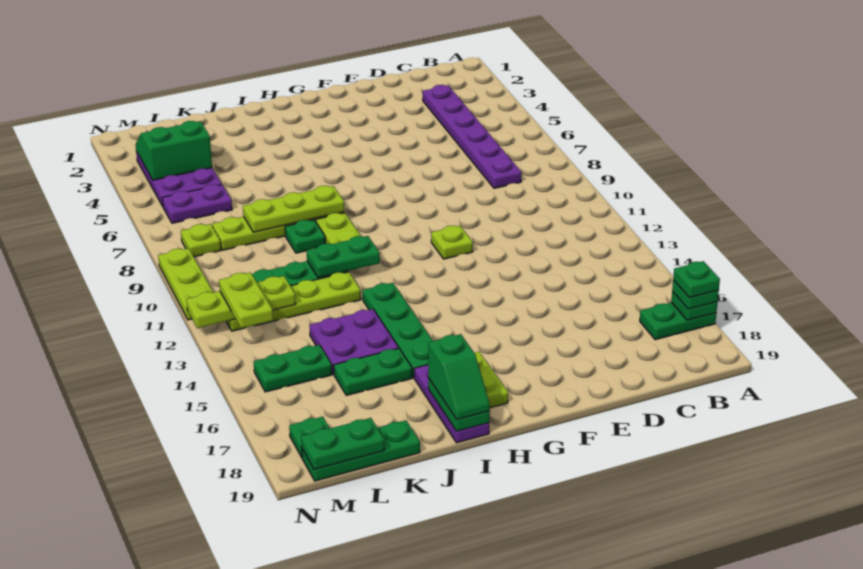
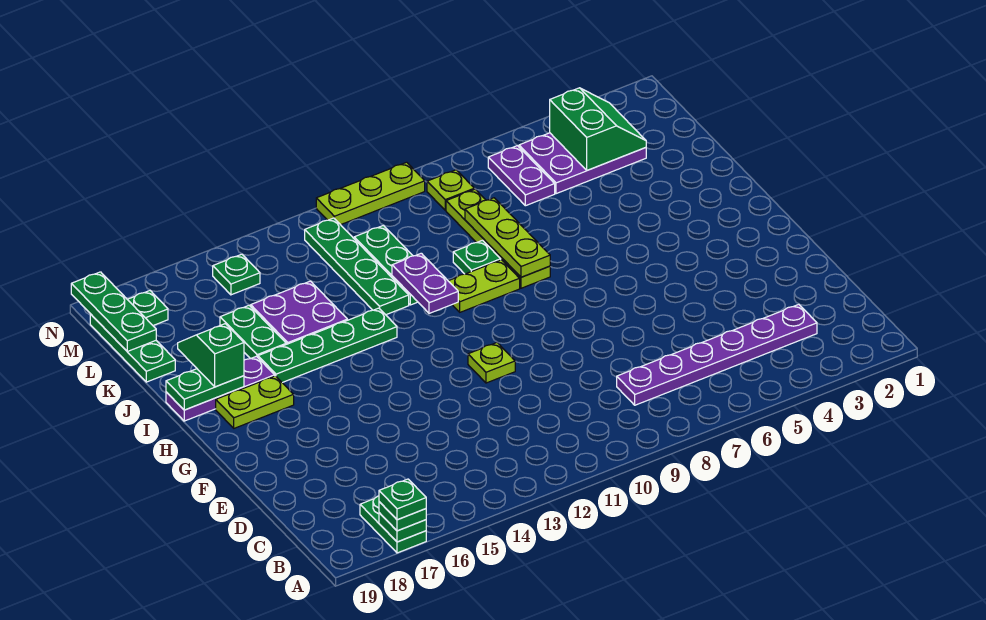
green plate I11:J11 level 2 -> purple plate I11:J11 level 2
green slope I18:I19 level 3 top 18 -> green slope I18:J18 level 3 top I
lime plate J12:M12 level 1 -> green plate J12:M12 level 1
lime plate L12:N12 level 2 -> none
green plate L15:M15 level 1 -> green plate M15 level 1
green plate L19:M19 level 2 -> green plate L19:N19 level 2
lime plate M12:M13 level 3 -> none

